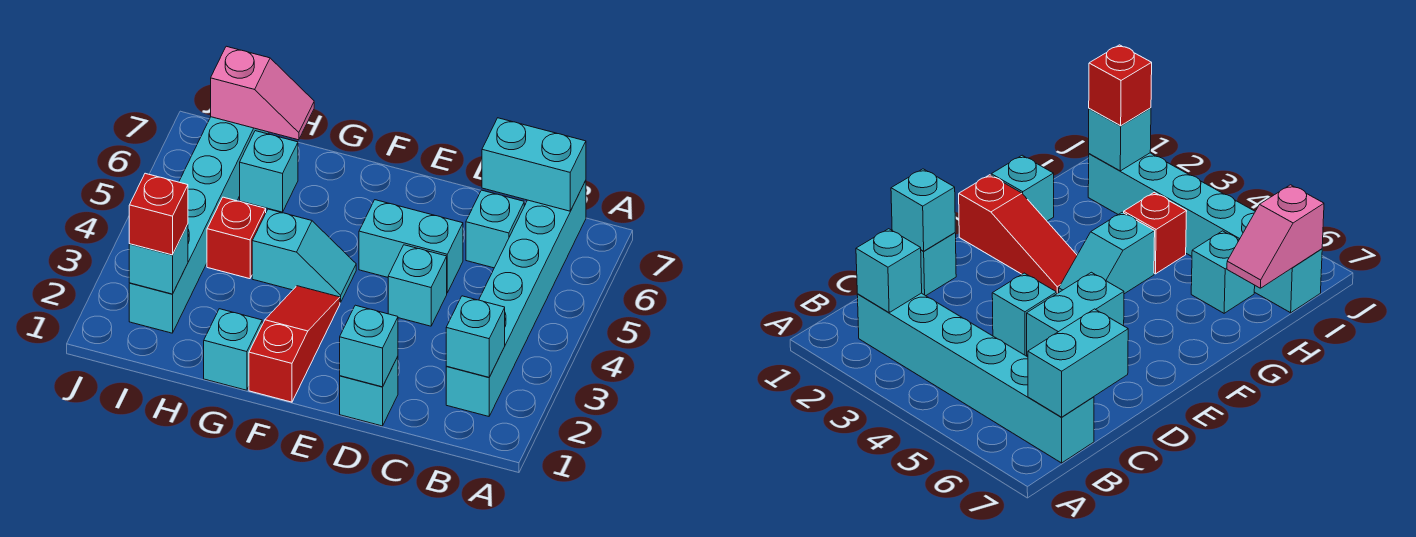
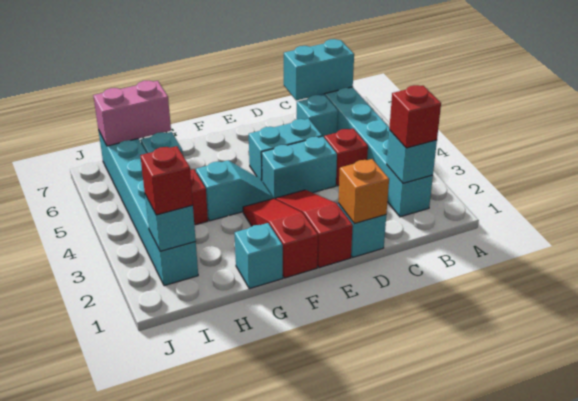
none -> red brick B2 level 3
none -> red brick C4 level 1
cyan brick D1 level 2 -> orange brick D1 level 2
cyan brick D4 level 1 -> cyan brick D4:E4 level 1
none -> red slope E1:E3 level 1 top 1
pink slope H7:I7 level 2 top I -> pink brick H7:I7 level 2

